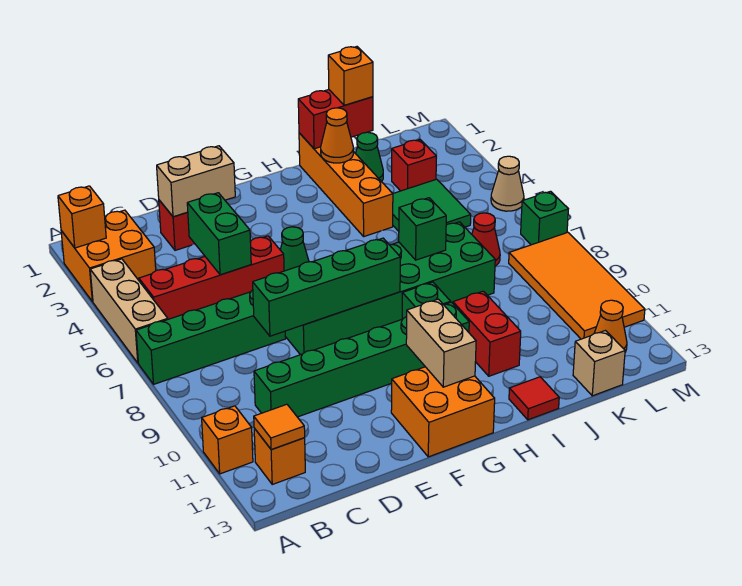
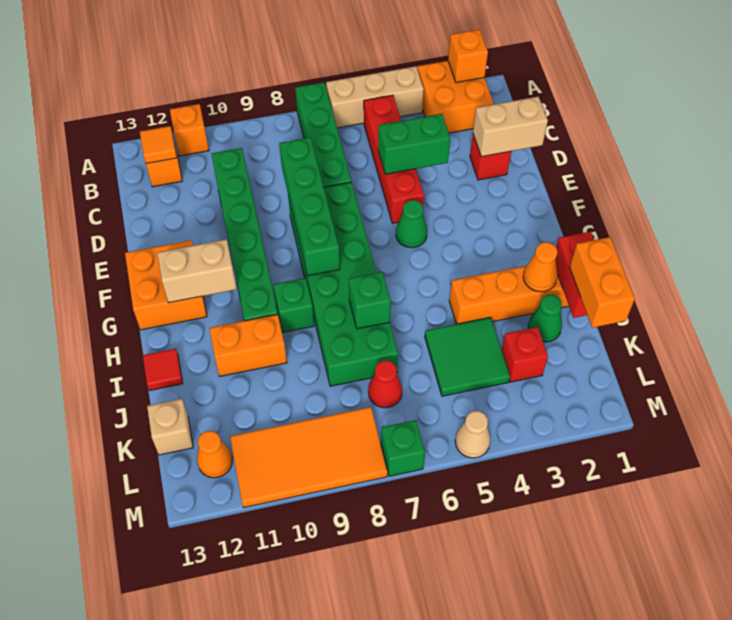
tan brick D2:E2 level 2 -> tan brick D1:D2 level 2
red brick I10:I11 level 1 -> orange brick I10:I11 level 1
orange brick J1 level 3 -> orange brick J1:K1 level 3

